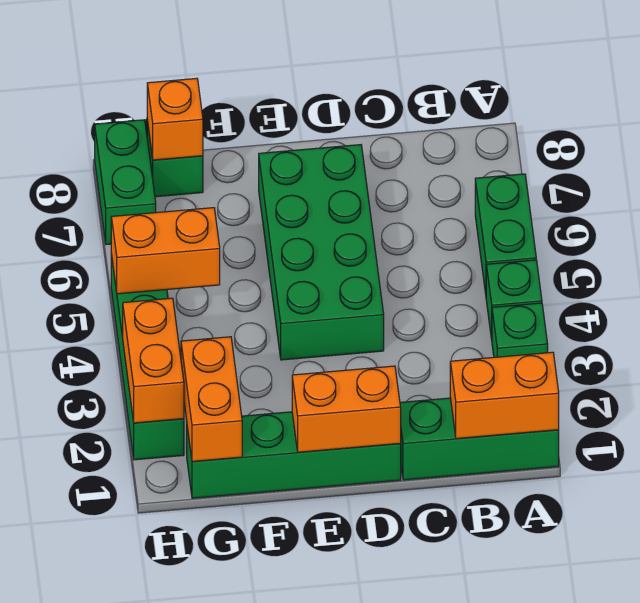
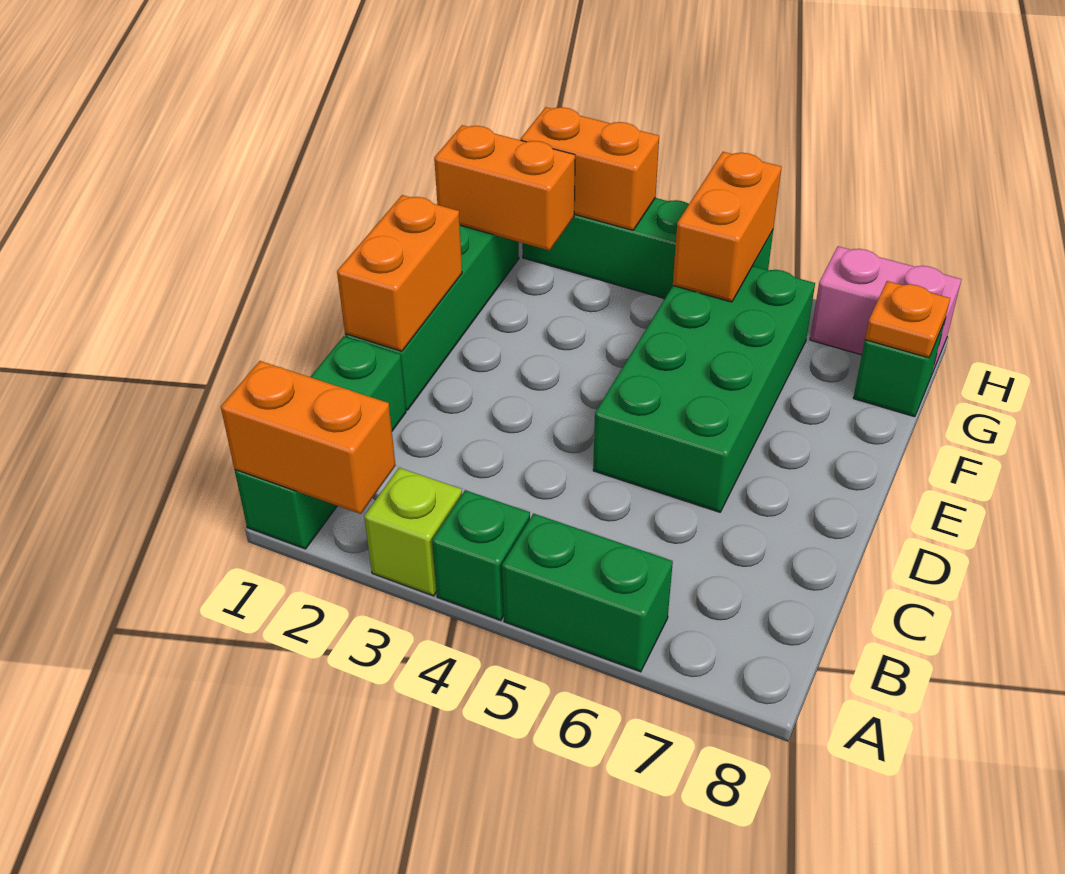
orange brick A1:B1 level 2 -> orange brick A1:A2 level 2
green brick A3 level 1 -> lime brick A3 level 1
green brick D4:E7 level 1 -> green brick D5:G6 level 1
orange brick G8 level 2 -> orange plate G8 level 2
green brick H7:H8 level 1 -> pink brick H7:H8 level 1

